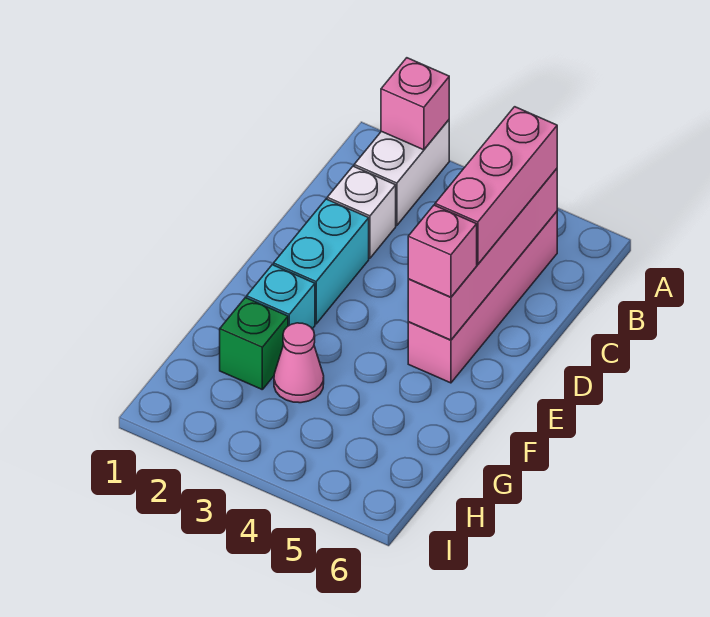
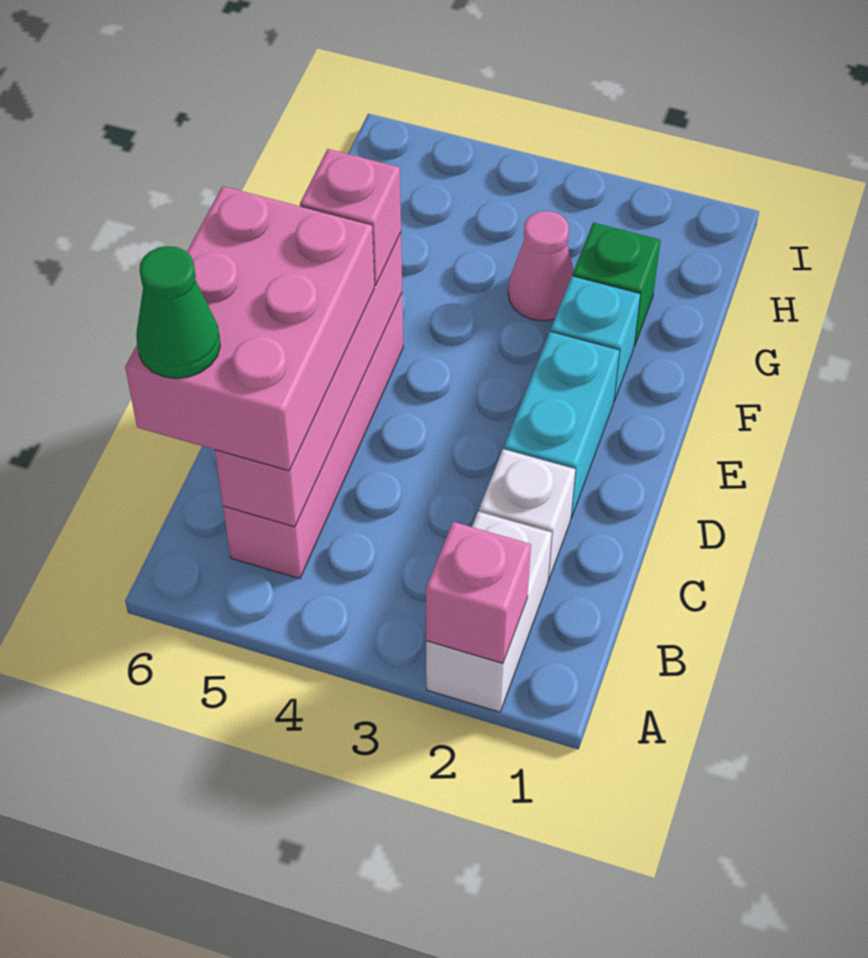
pink brick B5:D5 level 3 -> pink brick B5:D6 level 3
none -> green cone B6 level 4

